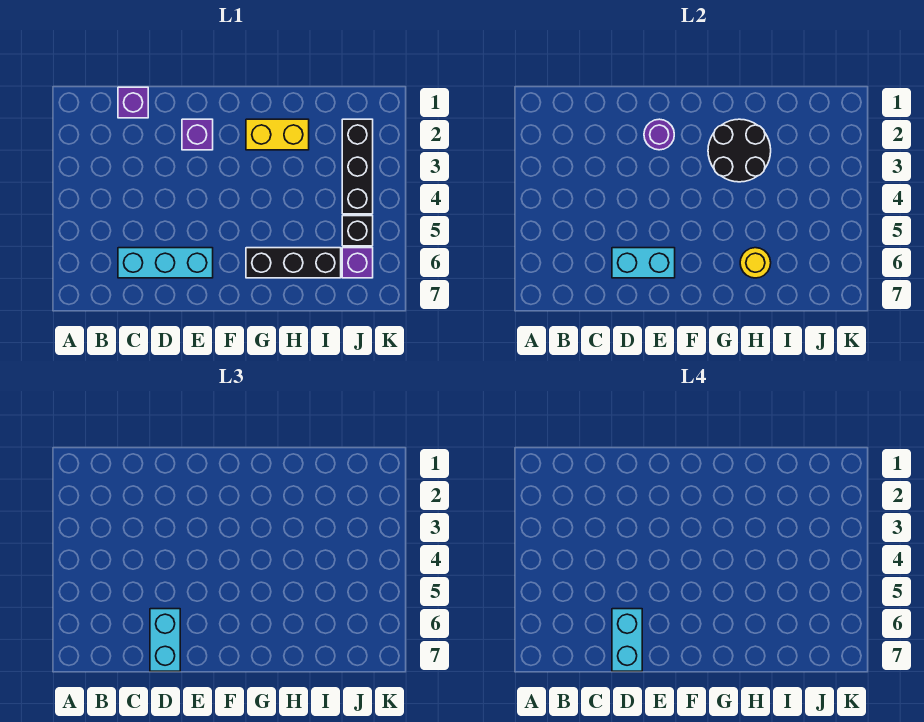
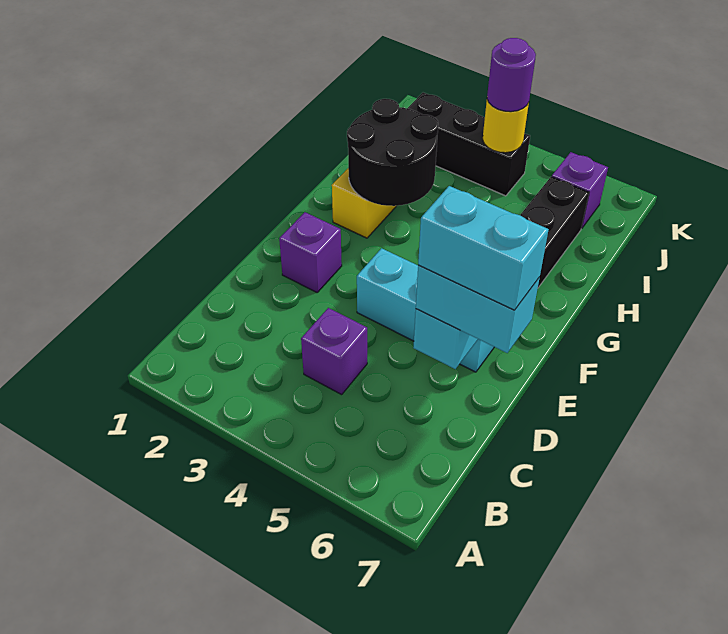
purple brick C1 level 1 -> purple brick C4 level 1
cyan brick C6:E6 level 1 -> cyan brick E4:E6 level 1
purple round brick E2 level 2 -> purple round brick J4 level 3
yellow round brick H6 level 2 -> yellow round brick J4 level 2
black brick J5 level 1 -> none

